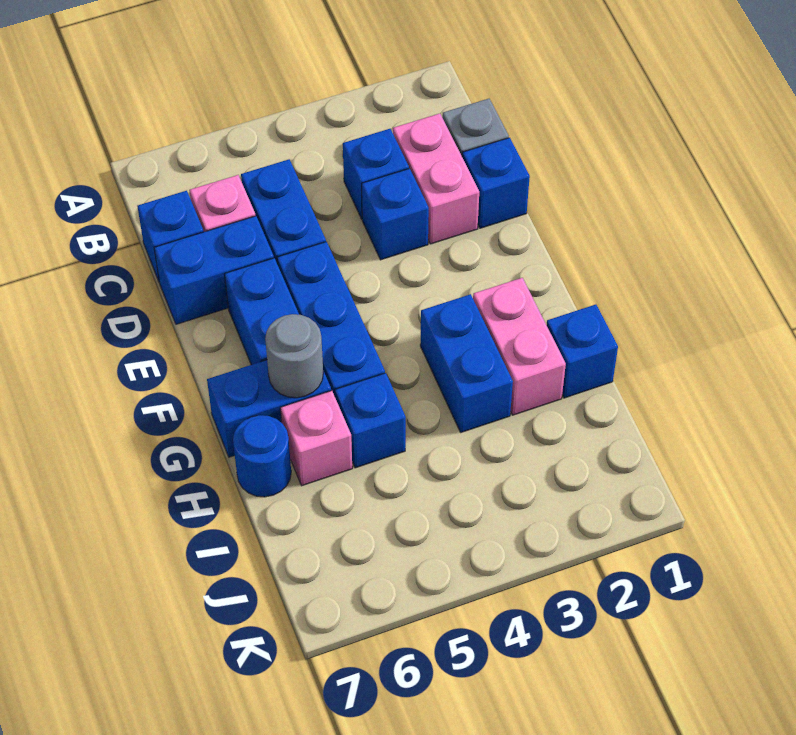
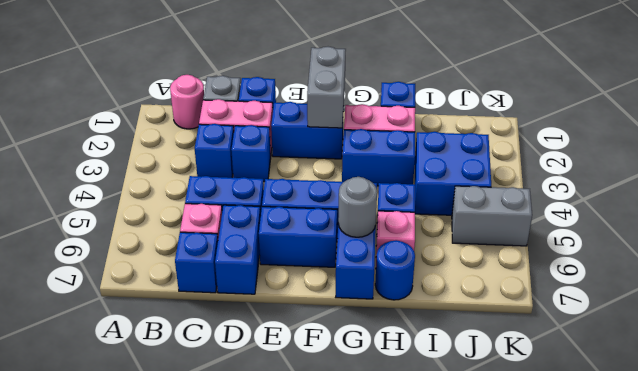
none -> pink round brick B1 level 1
none -> blue brick E2:F2 level 1
none -> grey brick F1:F2 level 2
none -> blue brick I3:J4 level 1
none -> grey brick J5:K5 level 1

